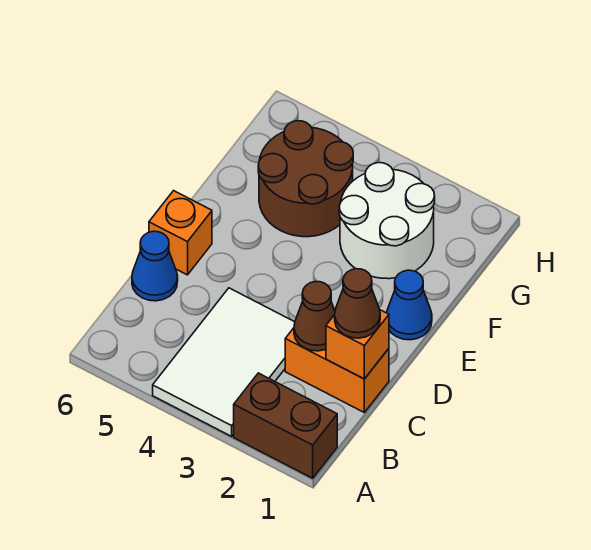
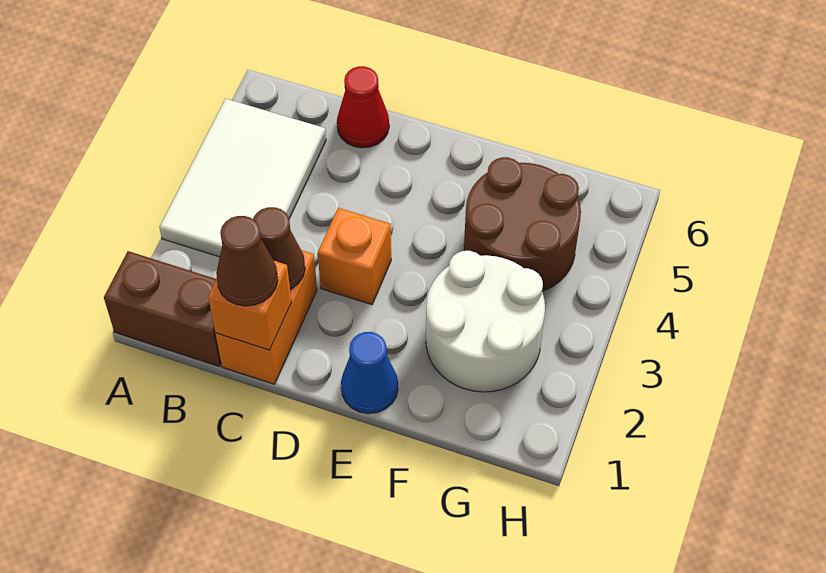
brown brick A1:A2 level 1 -> brown brick A1:B1 level 1
white tile A3:C4 level 1 -> white tile A3:B5 level 1
blue cone C6 level 1 -> red cone C6 level 1
orange brick D6 level 1 -> orange brick D3 level 1

